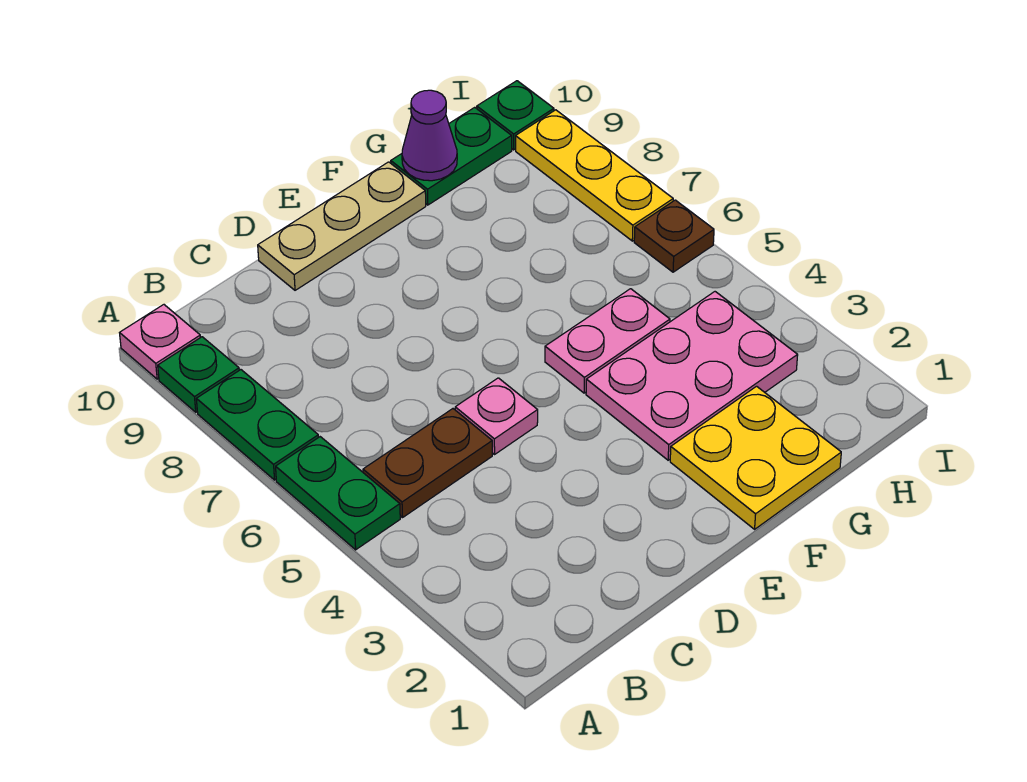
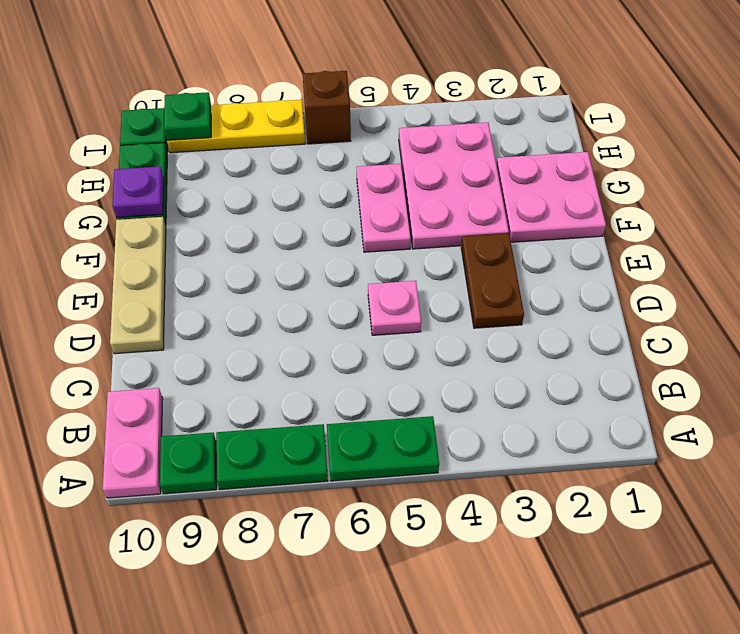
pink plate A10 level 1 -> pink plate A10:B10 level 1
brown plate B5:C5 level 1 -> brown plate D3:E3 level 1
yellow plate F1:G2 level 1 -> pink plate F1:G2 level 1
purple cone G10 level 2 -> purple plate G10 level 2
brown plate I6 level 1 -> brown brick I6 level 1
none -> green plate I9 level 2

